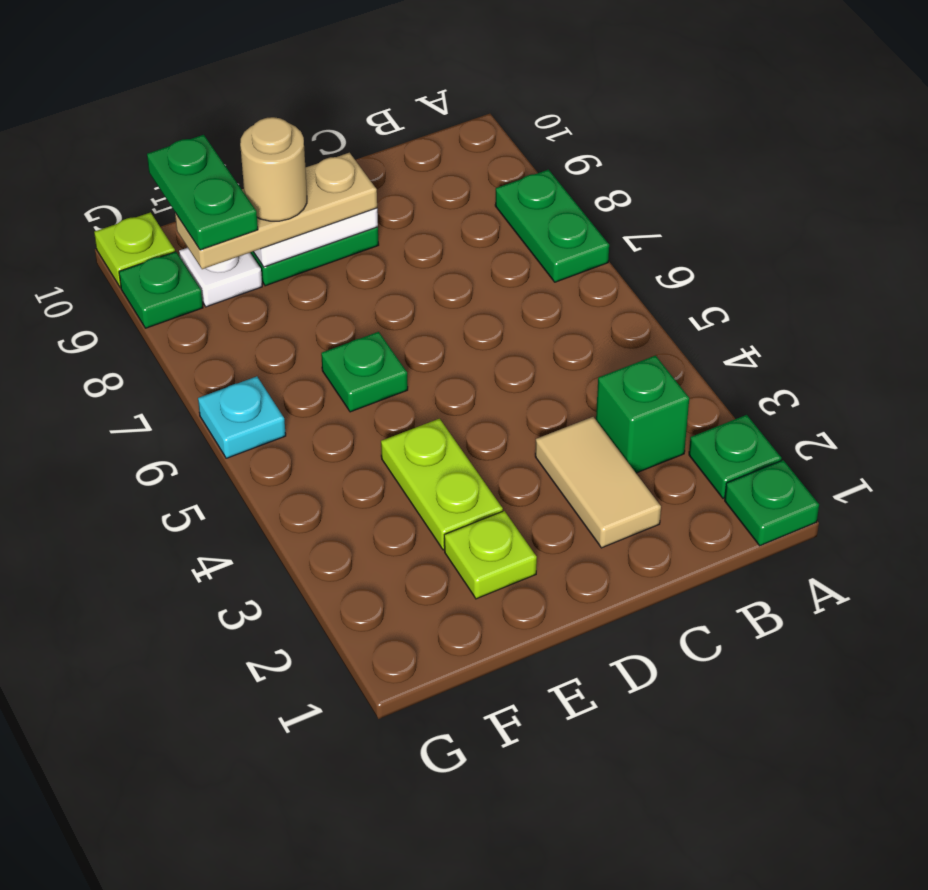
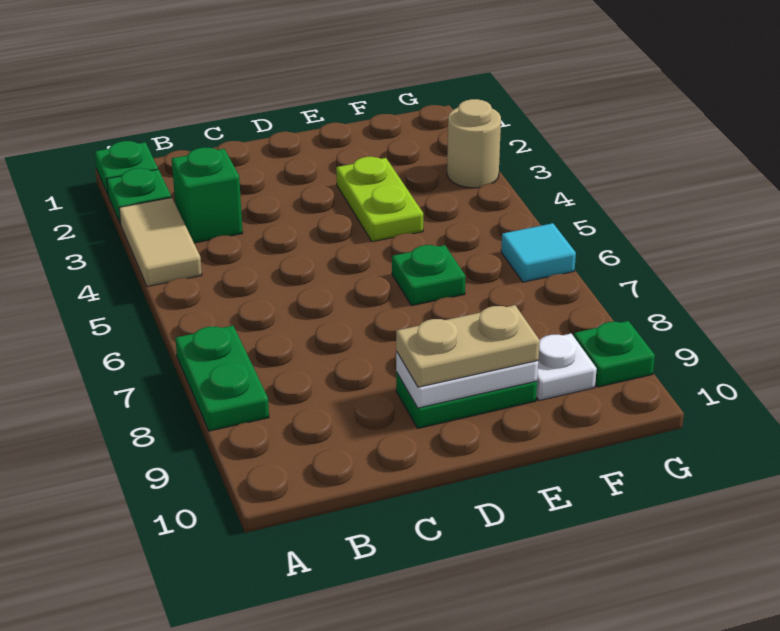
tan tile C2:C3 level 1 -> tan tile A3:A4 level 1
tan plate D9:F9 level 3 -> tan plate D9:E9 level 3
lime plate E2 level 1 -> none
tan round brick E9 level 4 -> tan round brick G3 level 1
green plate F9:F10 level 4 -> none
cyan plate G6 level 1 -> cyan tile G6 level 1
lime plate G10 level 1 -> none

